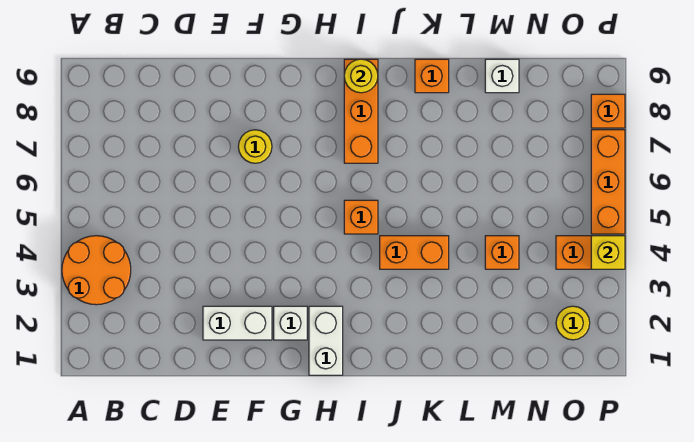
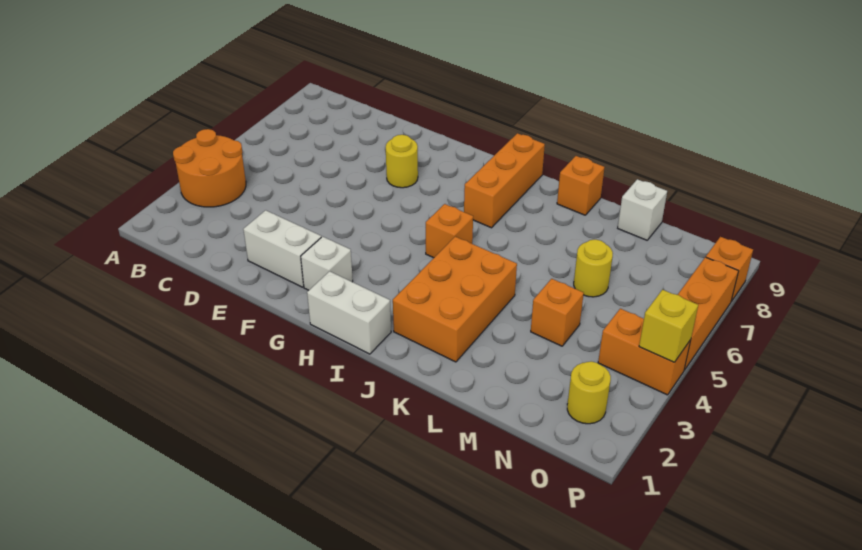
white brick H1:H2 level 1 -> white brick H1:I1 level 1
yellow round brick I9 level 2 -> yellow round brick M6 level 1
orange brick J4:K4 level 1 -> orange brick J2:K4 level 1

